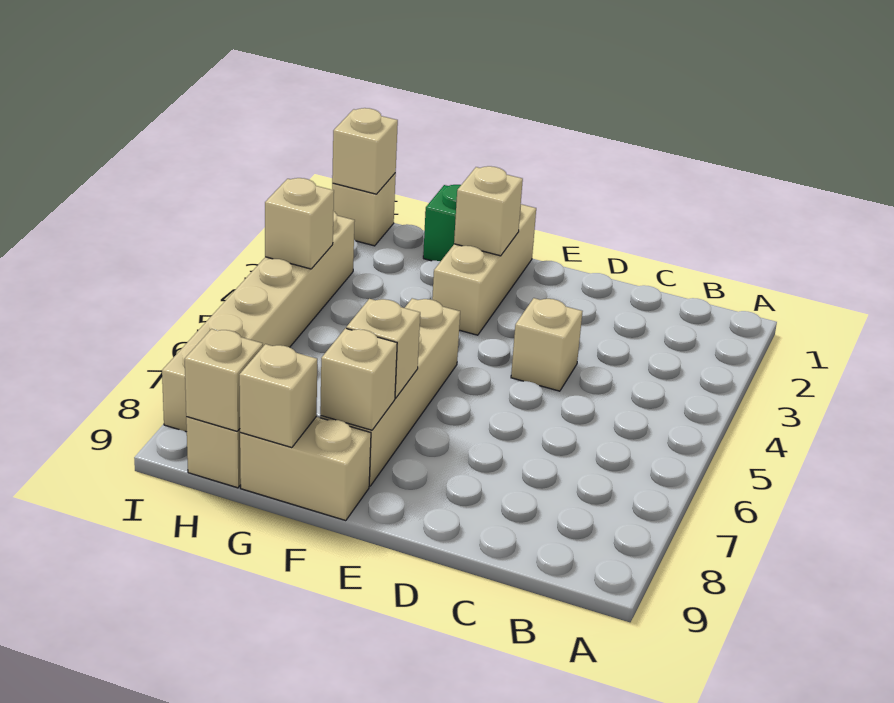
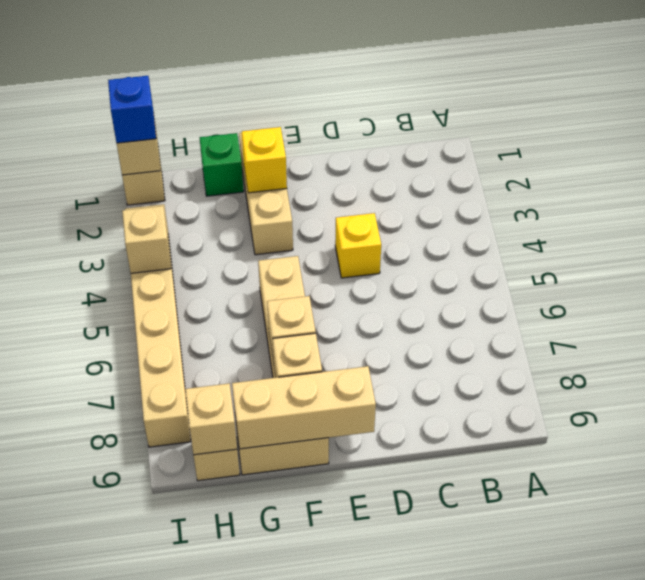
tan brick D4 level 1 -> yellow brick D4 level 1
tan brick F2 level 2 -> yellow brick F2 level 2
tan brick G9 level 2 -> tan brick E9:G9 level 2
none -> blue brick I1 level 3

